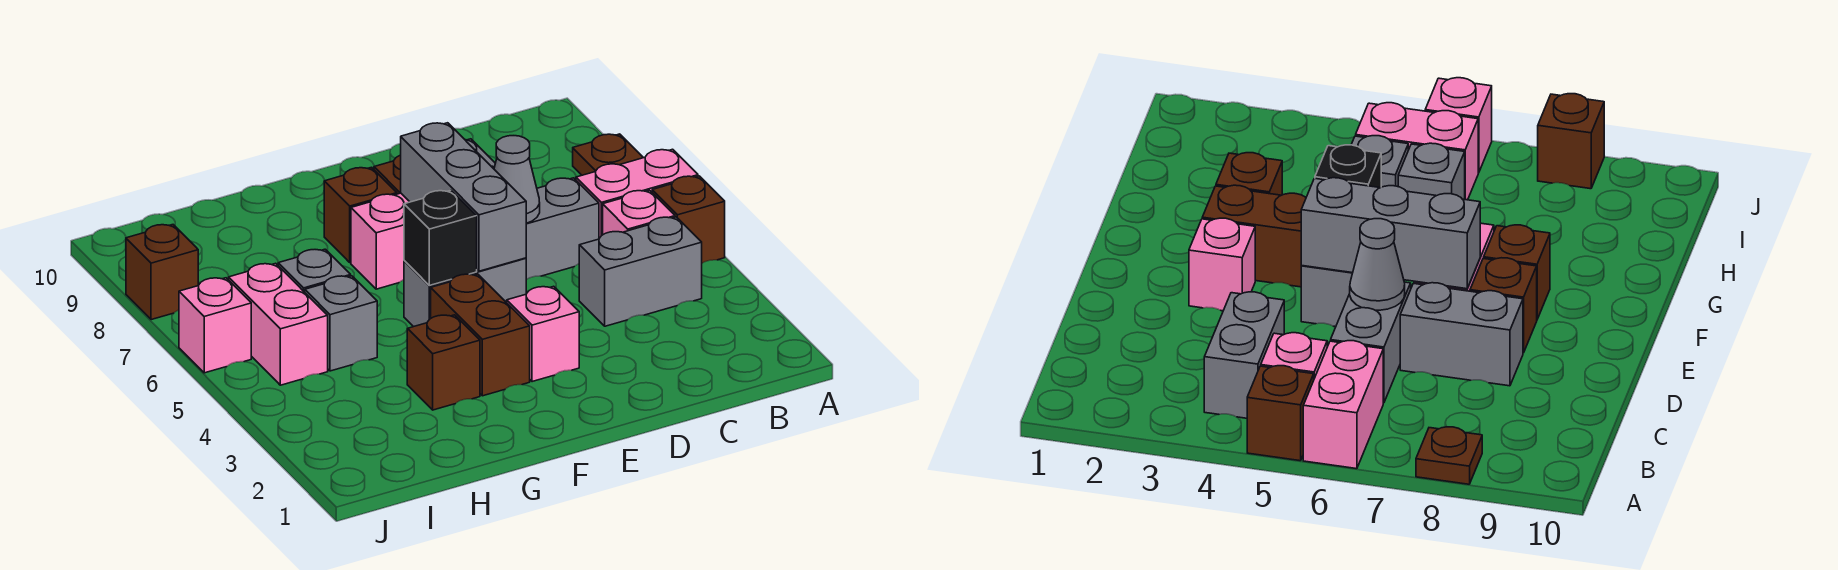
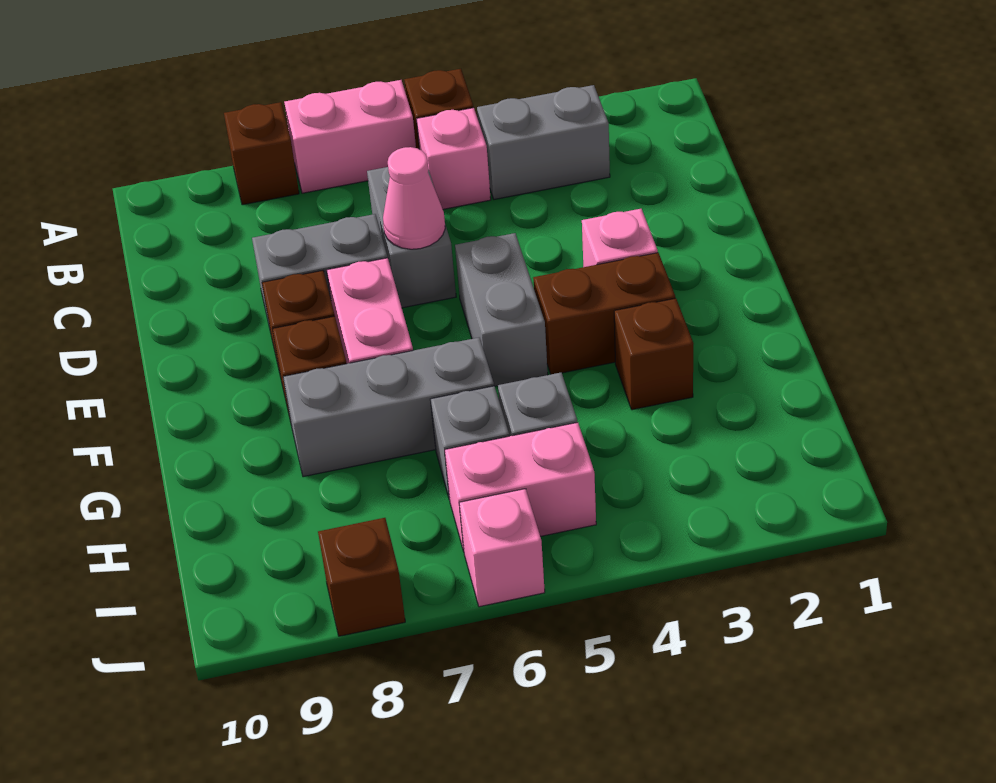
pink brick A6:B6 level 1 -> pink brick A6:A7 level 1
brown plate A8 level 1 -> brown brick A8 level 1
grey brick B4:C4 level 1 -> grey brick B3:B4 level 1
grey cone D6 level 2 -> pink cone D6 level 2
grey brick E5:E7 level 2 -> grey brick G6:G8 level 1
black brick F5 level 2 -> none

